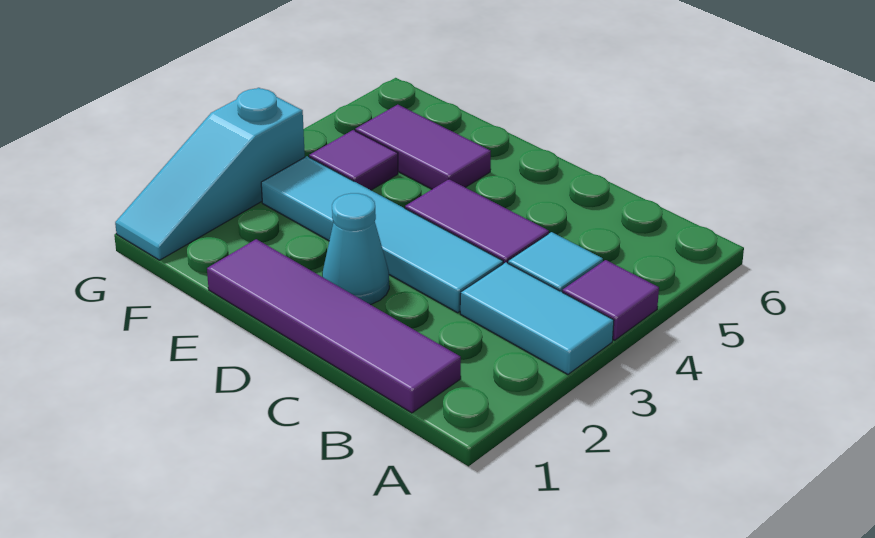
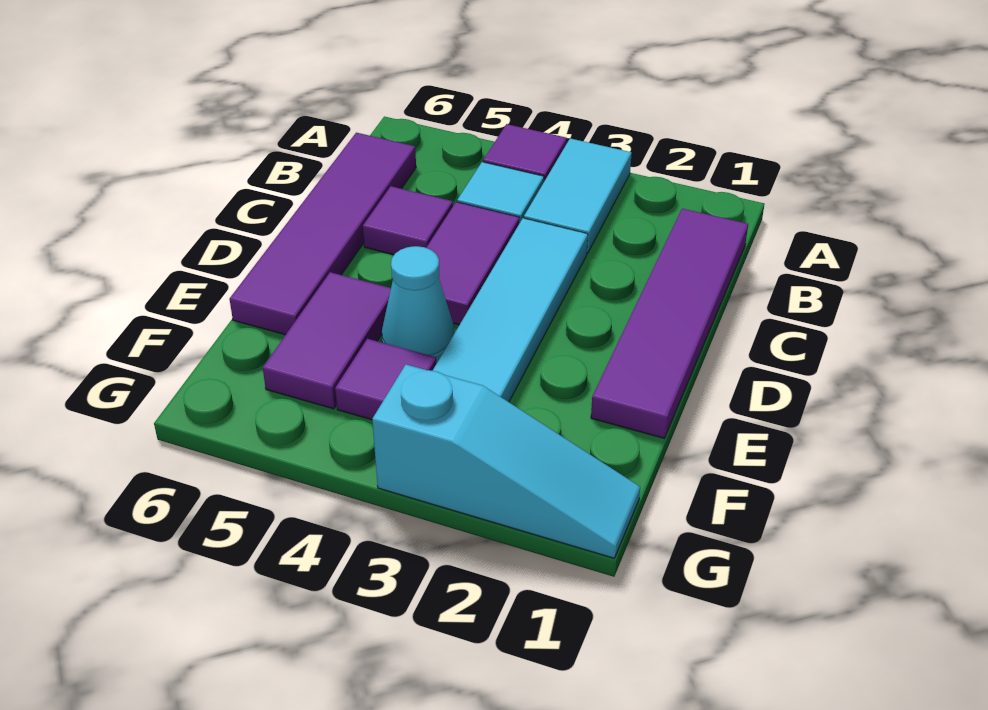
none -> purple tile B6:E6 level 1
none -> purple tile C5 level 1
cyan cone D2 level 1 -> cyan cone E4 level 1

